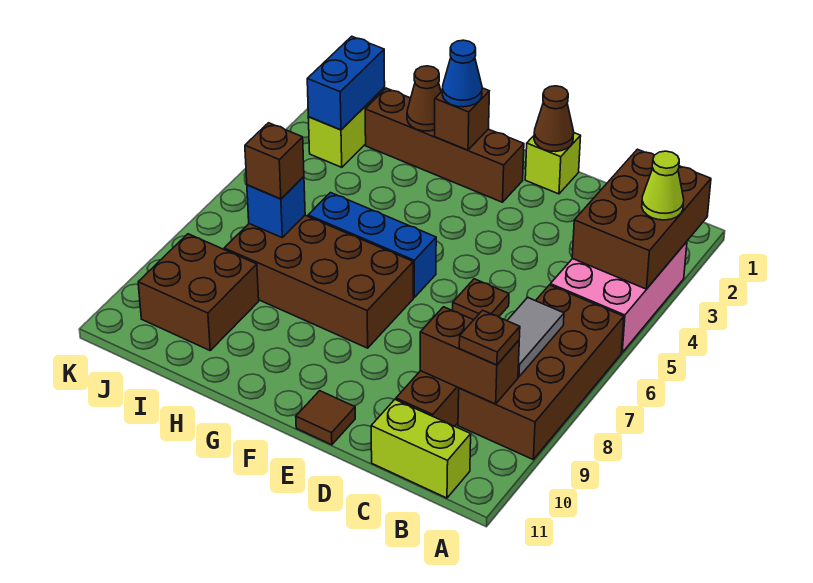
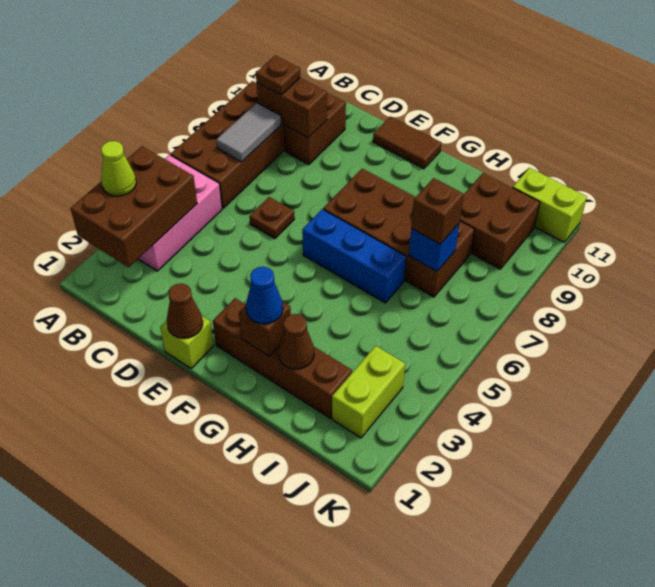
lime brick B11:C11 level 1 -> lime brick J11:K11 level 1
brown tile E11 level 1 -> brown tile E11:F11 level 1
blue brick J2:J3 level 2 -> none

